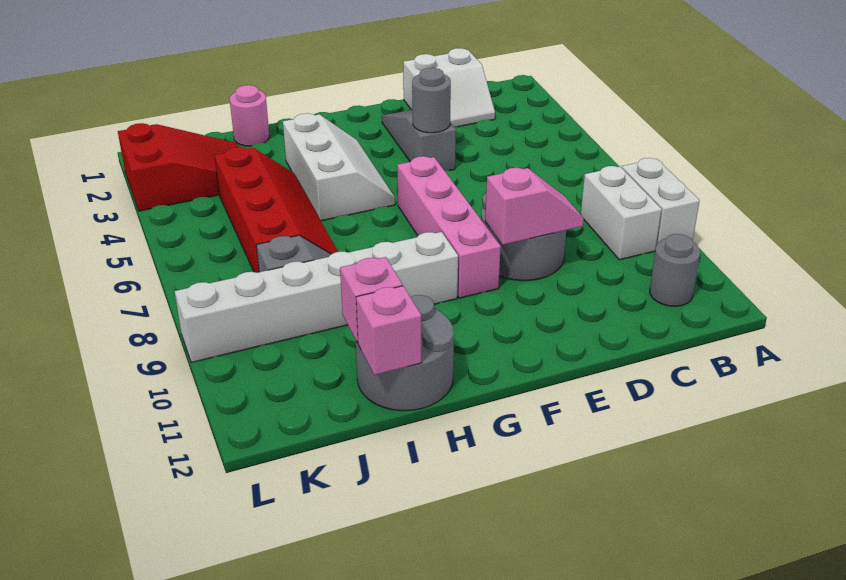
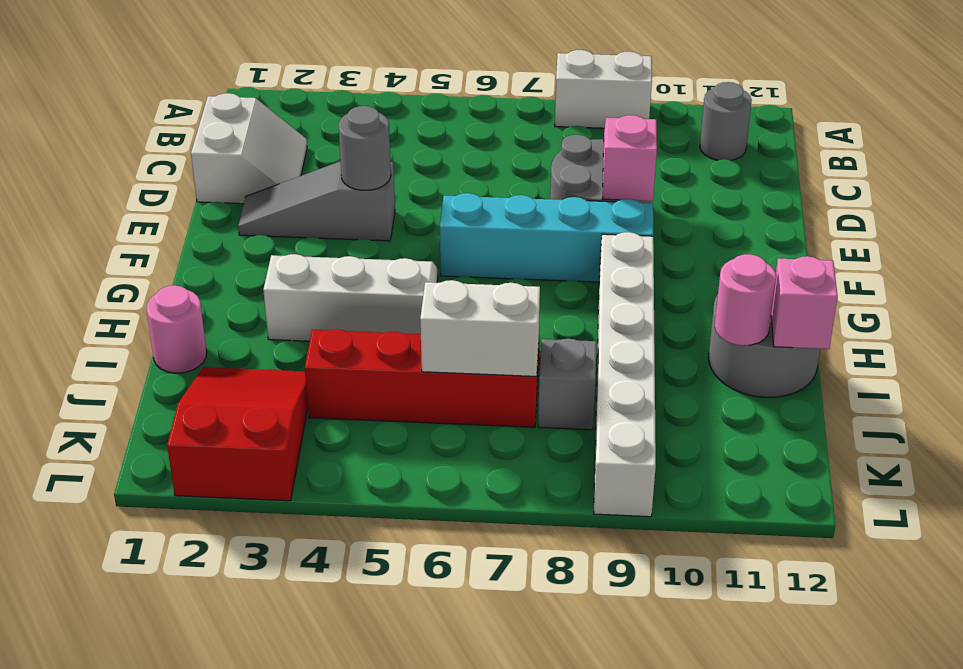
white brick B8:B9 level 1 -> white brick J6:J7 level 2
pink brick F6:F9 level 1 -> cyan brick F6:F9 level 1
pink brick I11 level 2 -> pink round brick I11 level 2

